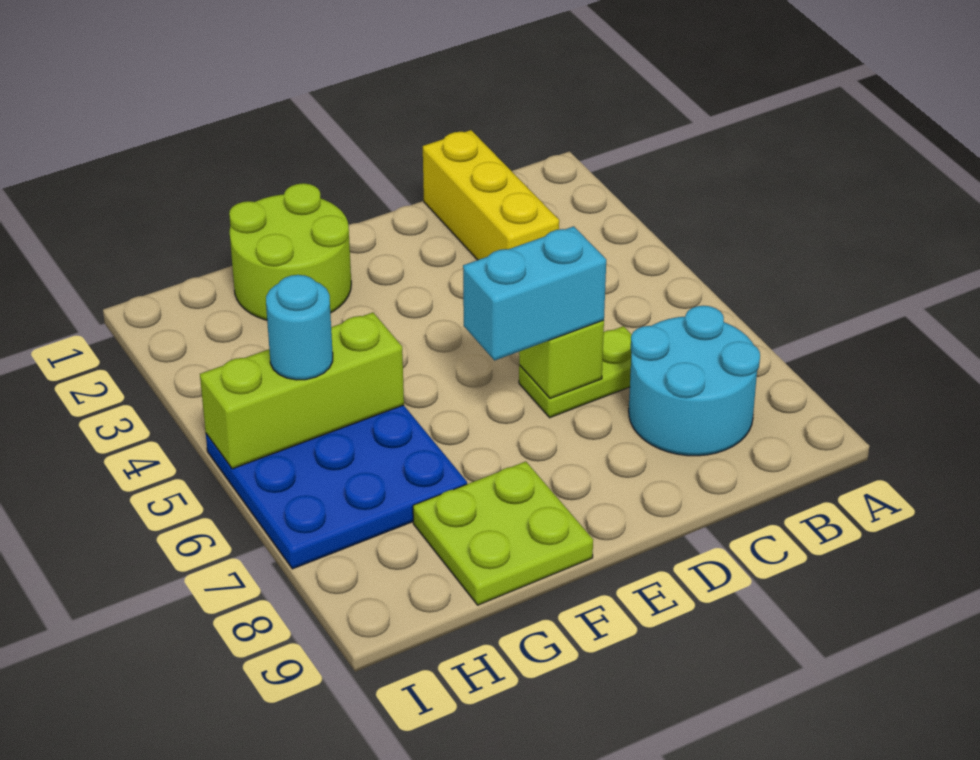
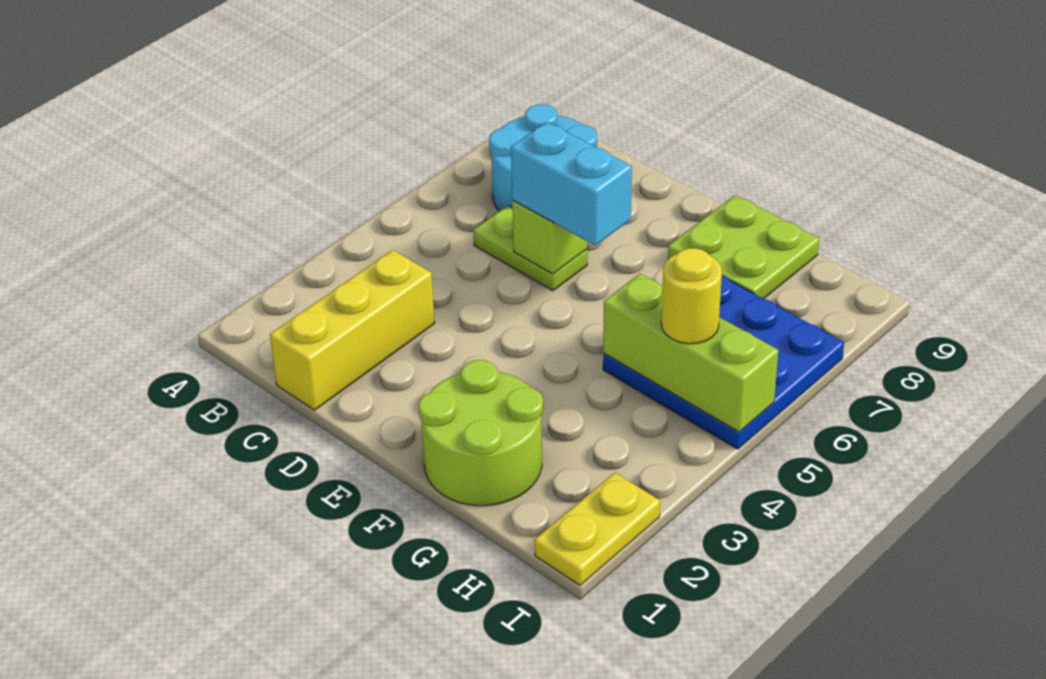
cyan round brick H5 level 3 -> yellow round brick H5 level 3
none -> yellow plate I1:I2 level 1

